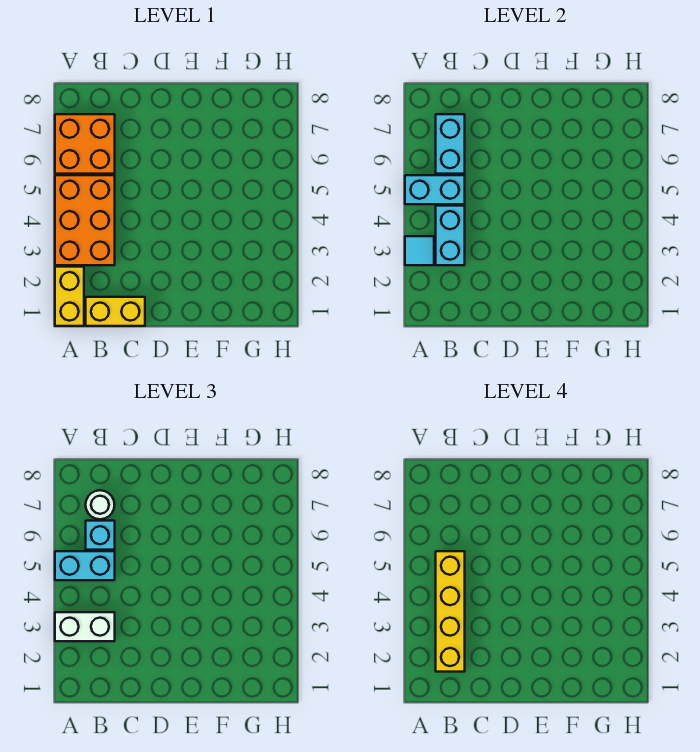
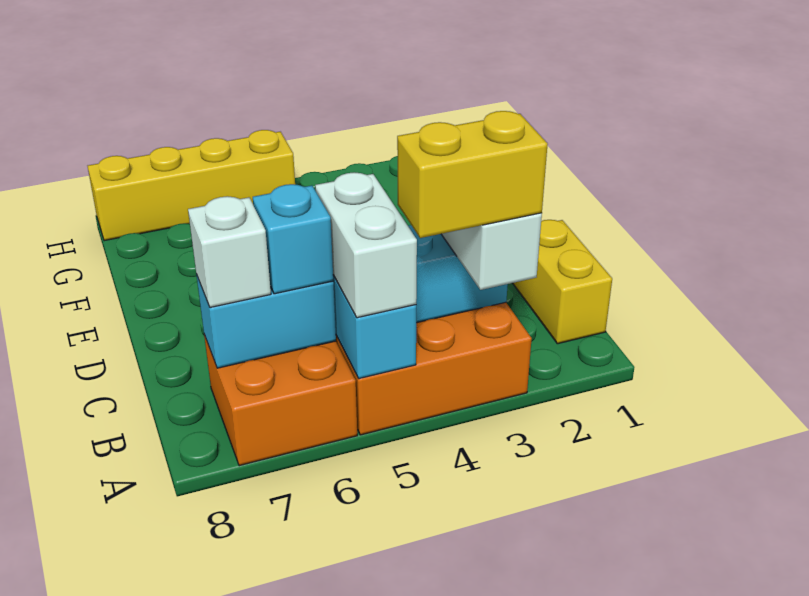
yellow brick A1:A2 level 1 -> yellow brick A3:A4 level 4
cyan tile A3 level 2 -> none
cyan brick A5:B5 level 3 -> white brick A5:B5 level 3
yellow brick B2:B5 level 4 -> yellow brick H5:H8 level 1
white round brick B7 level 3 -> white brick B7 level 3

